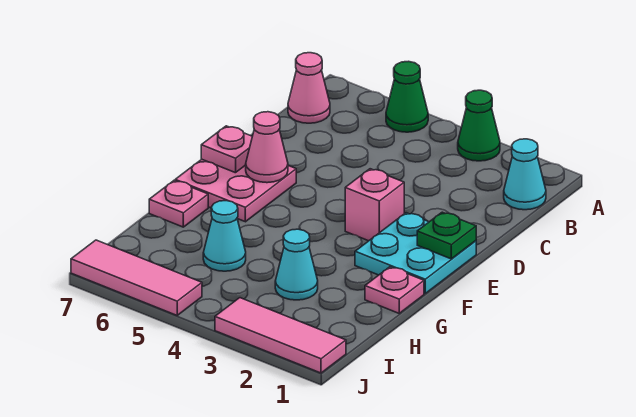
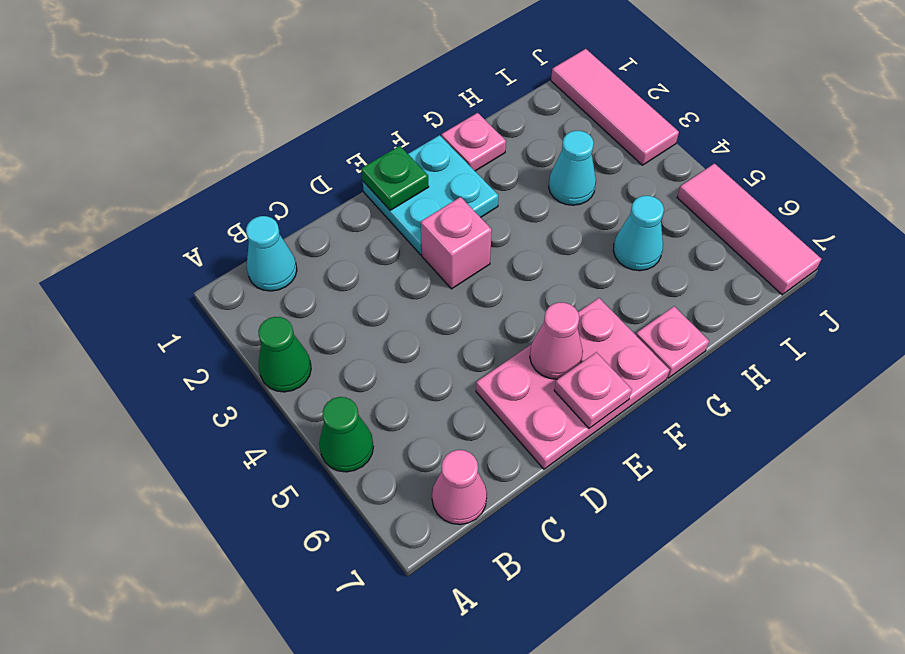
pink plate E6:F7 level 1 -> pink plate D6:F7 level 1

